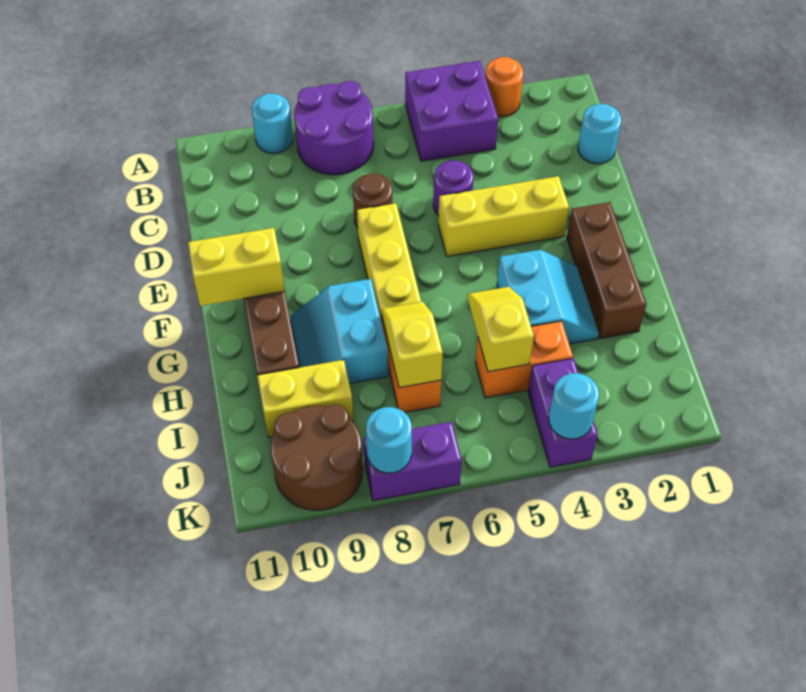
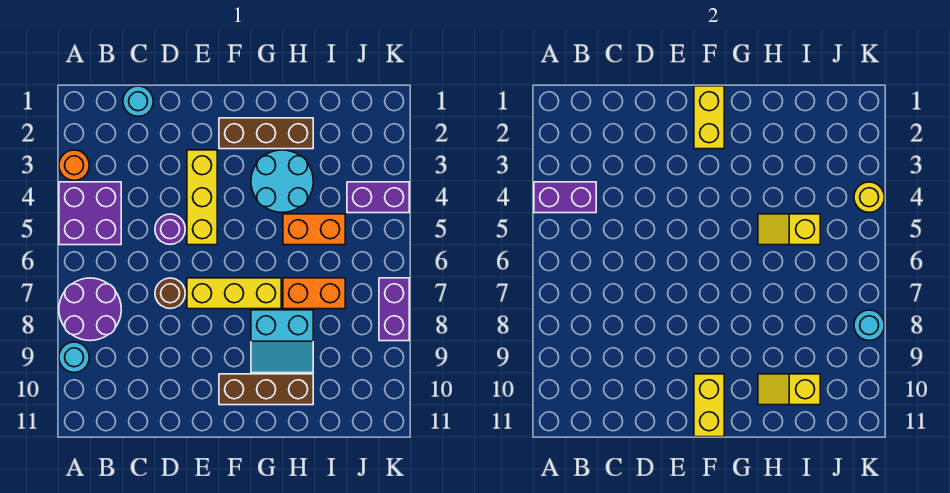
none -> purple brick A4:B4 level 2
cyan slope G3:H4 level 1 top 4 -> cyan round brick G3:H4 level 1
yellow slope H7:I7 level 2 top I -> yellow slope H10:I10 level 2 top I
orange brick I4:I5 level 1 -> orange brick H5:I5 level 1
yellow brick I9:I10 level 1 -> yellow brick F1:F2 level 2
brown round brick J9:K10 level 1 -> none
cyan round brick K4 level 2 -> yellow round brick K4 level 2

